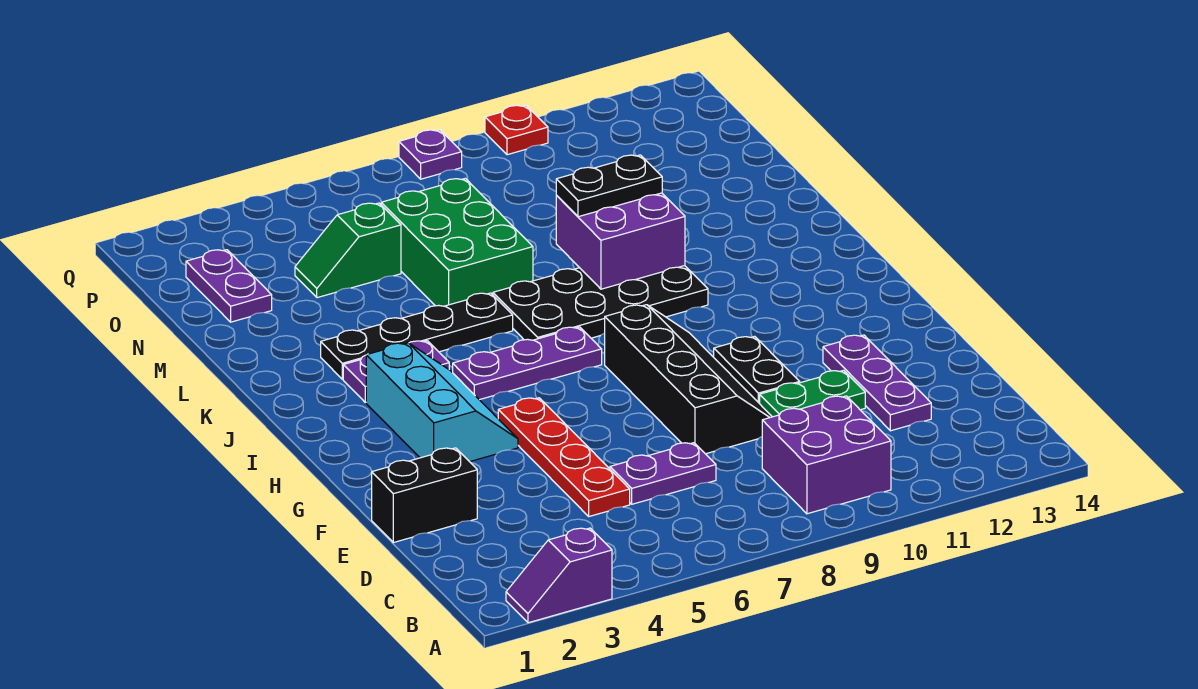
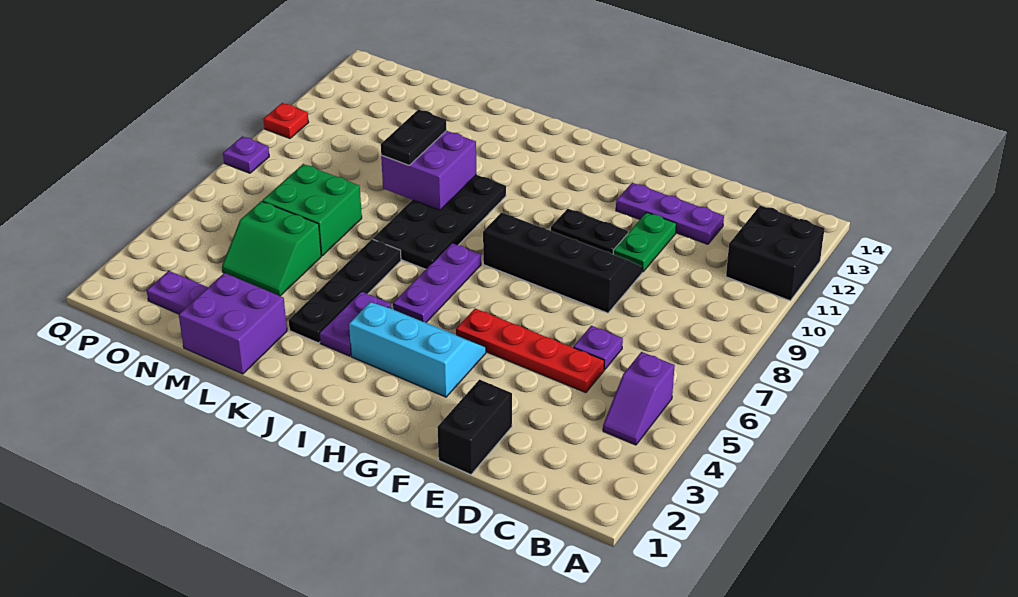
purple slope A2:A3 level 1 top 3 -> purple slope B4:B5 level 1 top 5
none -> black brick A11:B12 level 1
purple brick B9:C10 level 1 -> purple brick L1:M2 level 1
purple plate D6:D7 level 1 -> purple plate D6 level 1
green brick L6:N7 level 1 -> green brick M6:N7 level 1
green slope N4:N5 level 1 top 5 -> green slope M4:N5 level 1 top 5

